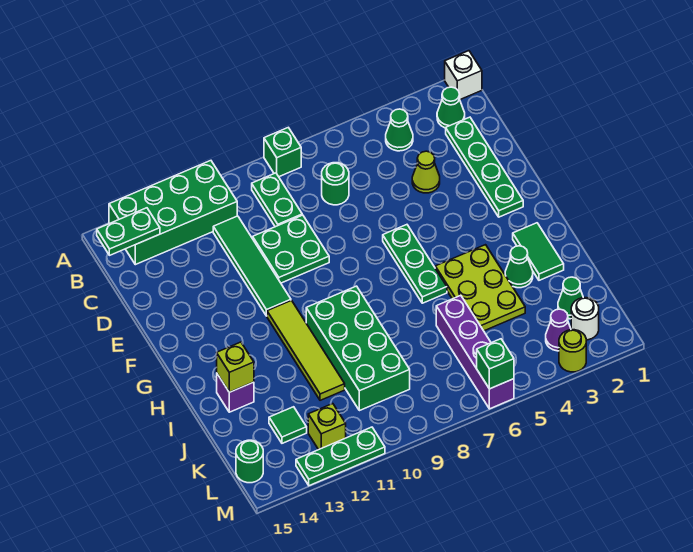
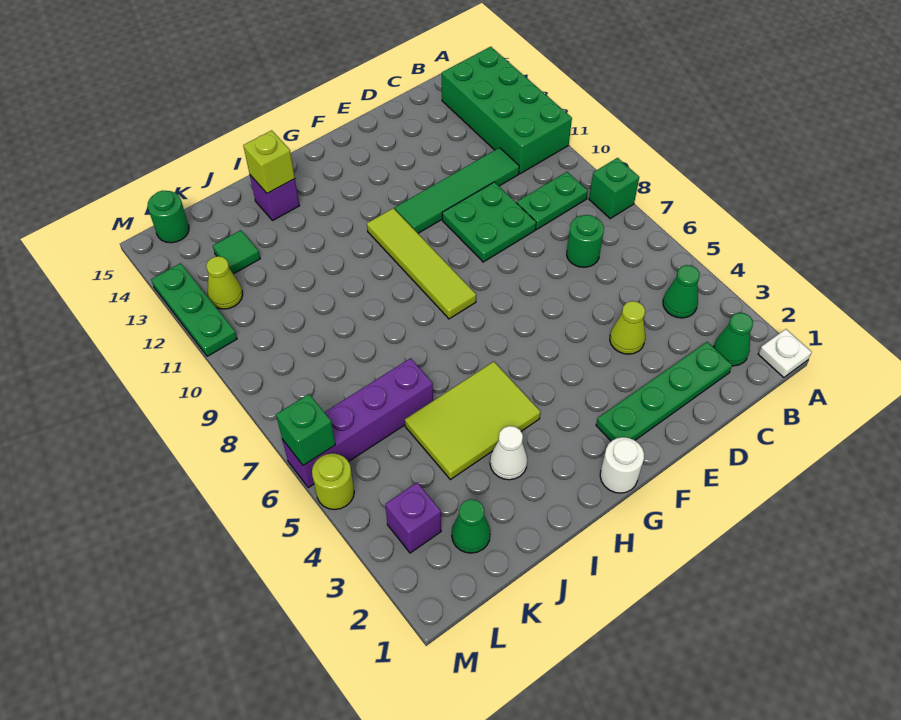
white brick A1 level 1 -> white plate A1 level 1
green plate B14:B15 level 2 -> none
green plate F6:H6 level 1 -> none
lime tile G11:J11 level 1 -> lime tile G8:G11 level 1
green tile H2:I2 level 1 -> none
lime plate H4:J5 level 1 -> lime tile H4:J5 level 1
green brick H9:K10 level 1 -> none
green cone I3 level 1 -> white cone I3 level 1
white round brick L2 level 1 -> white round brick G1 level 1
purple cone L3 level 1 -> purple brick L3 level 1
lime brick L12 level 1 -> lime cone L12 level 1
lime round brick M3 level 1 -> lime round brick M5 level 1

